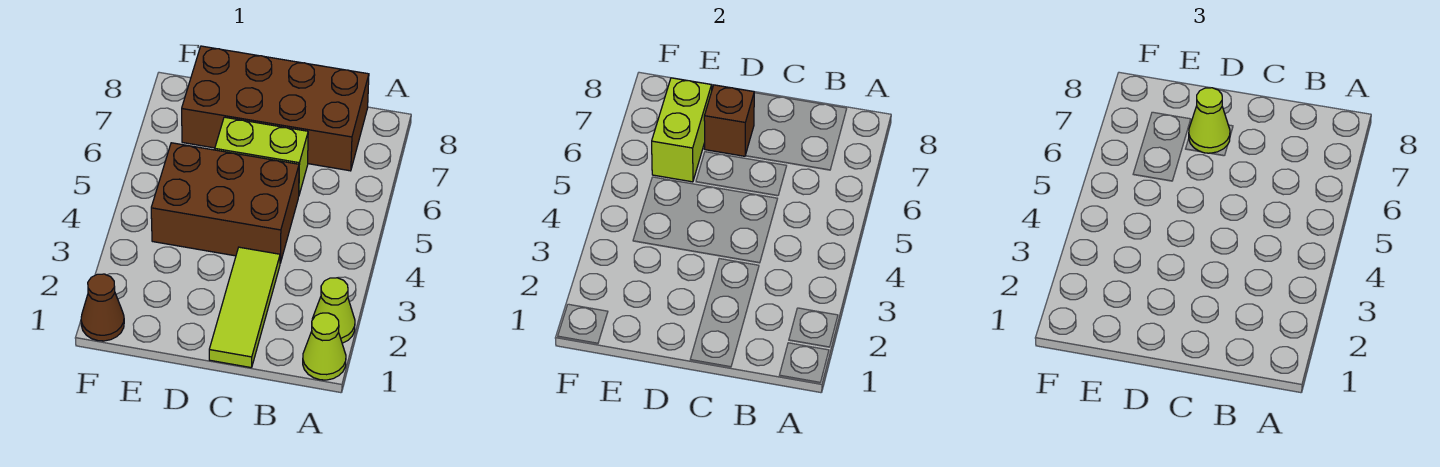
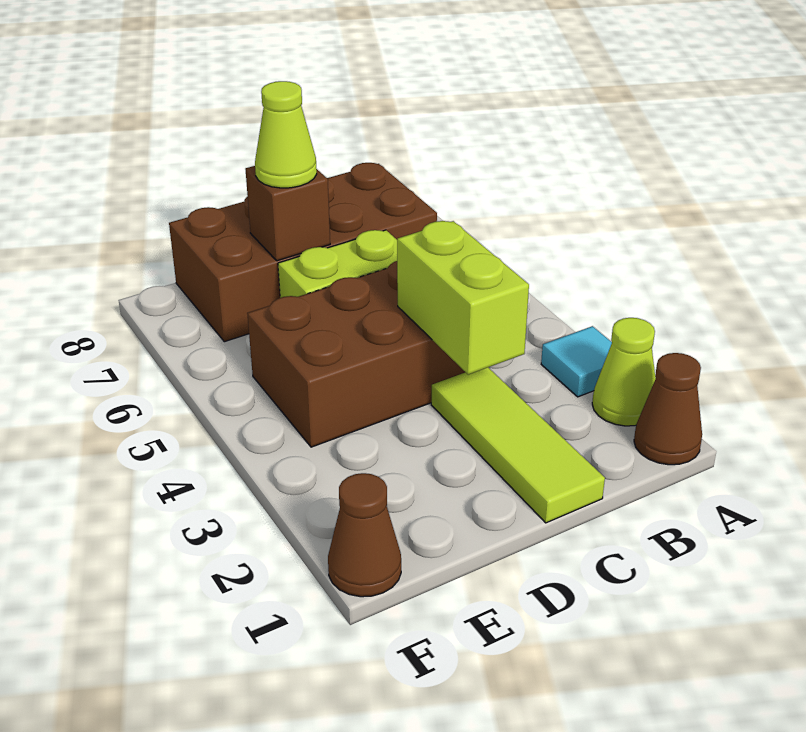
lime cone A1 level 1 -> brown cone A1 level 1
none -> cyan tile A3 level 1
lime brick E6:E7 level 2 -> lime brick C3:C4 level 2

